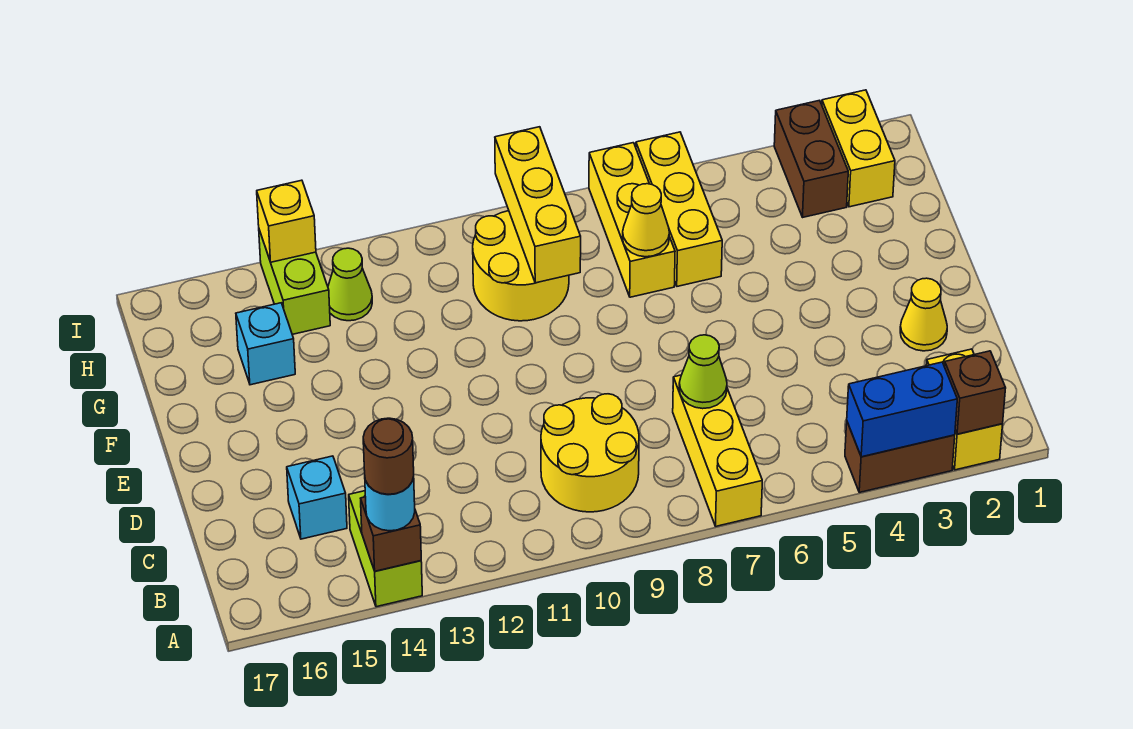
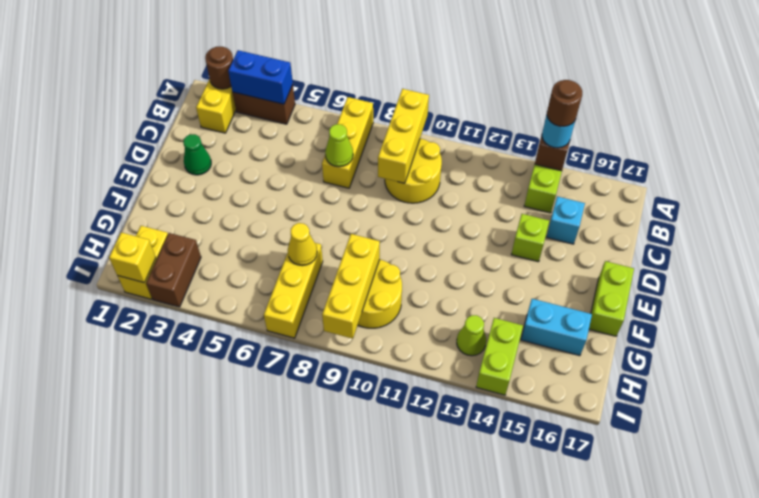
brown brick A2 level 2 -> brown round brick A2 level 2
yellow cone D2 level 1 -> green cone D2 level 1
none -> lime brick D14 level 1
none -> lime brick E17:F17 level 1
yellow brick G6:I6 level 1 -> yellow brick A9:C9 level 2
cyan brick G15 level 1 -> cyan brick G15:G16 level 1
yellow brick I14 level 2 -> yellow brick I2 level 2

